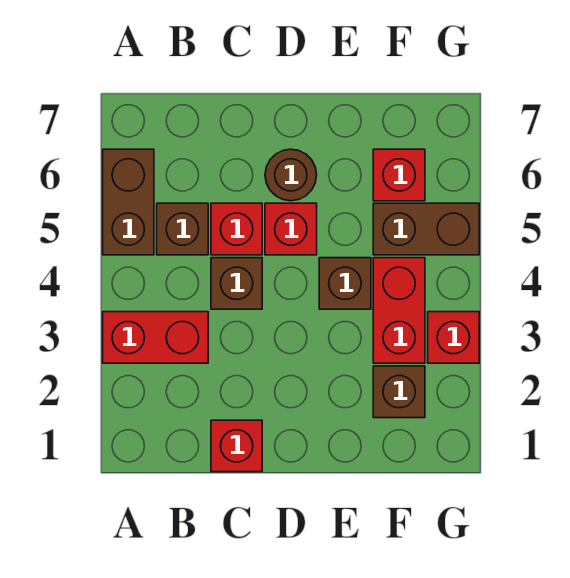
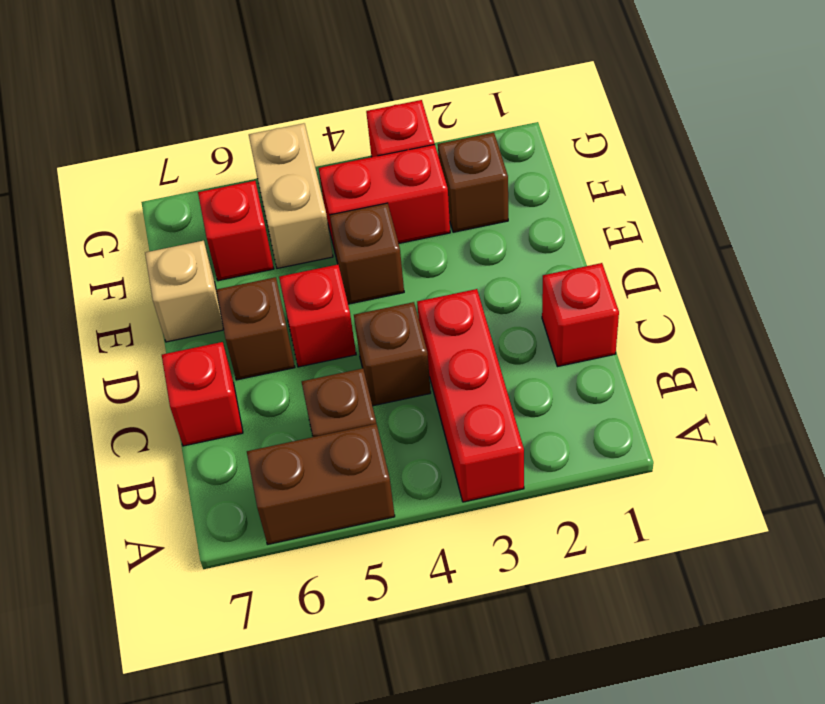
red brick A3:B3 level 1 -> red brick A3:C3 level 1
red brick C5 level 1 -> red brick C7 level 1
brown round brick D6 level 1 -> brown brick D6 level 1
none -> tan brick E7 level 1
brown brick F5:G5 level 1 -> tan brick F5:G5 level 1

